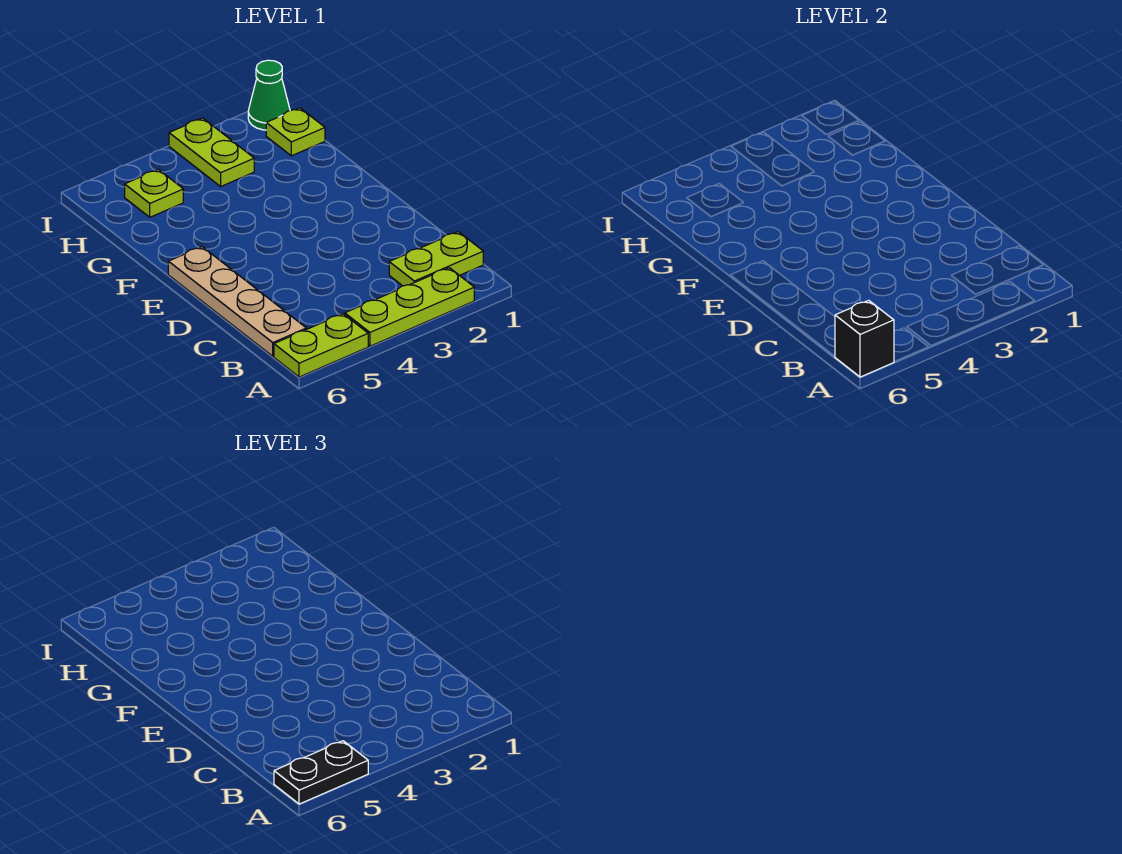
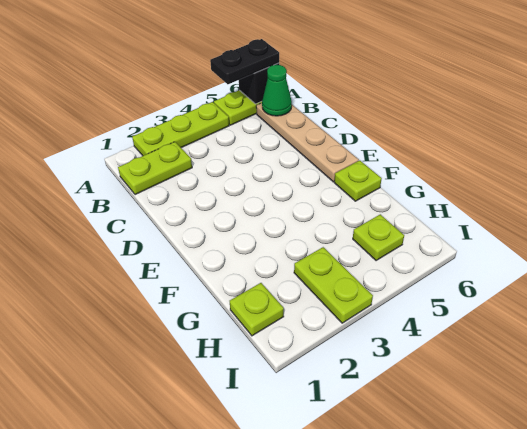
none -> lime plate F6 level 1
green cone I1 level 1 -> green cone B6 level 2

